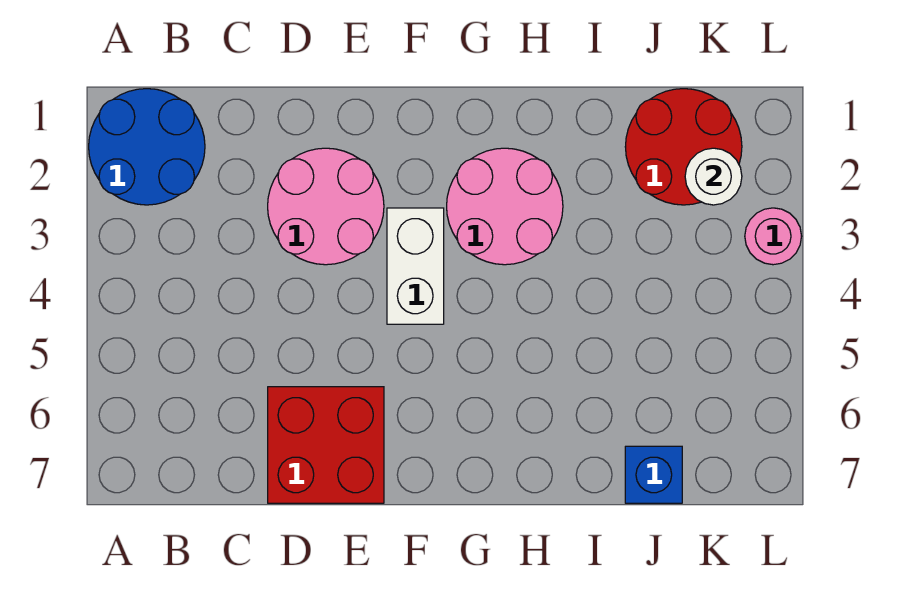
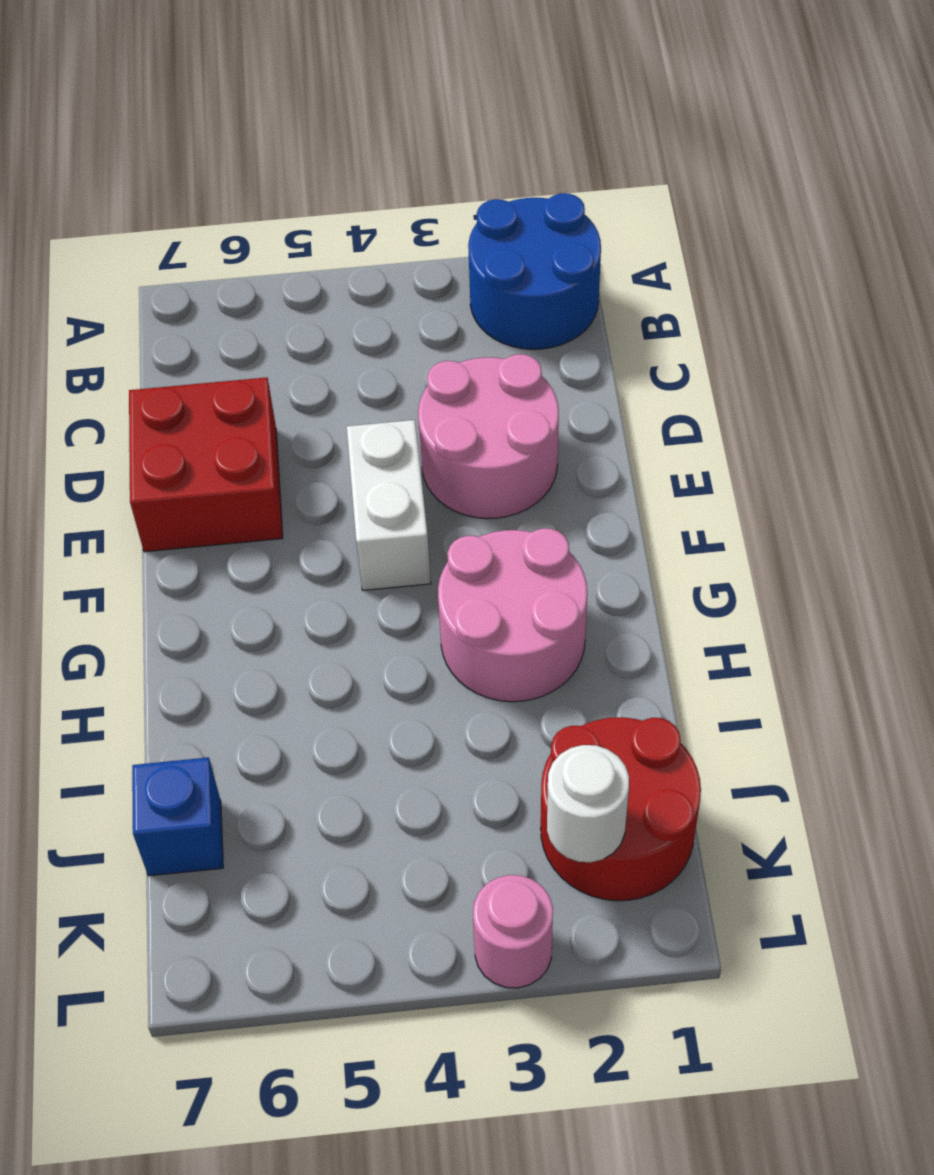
white brick F3:F4 level 1 -> white brick E4:F4 level 1

